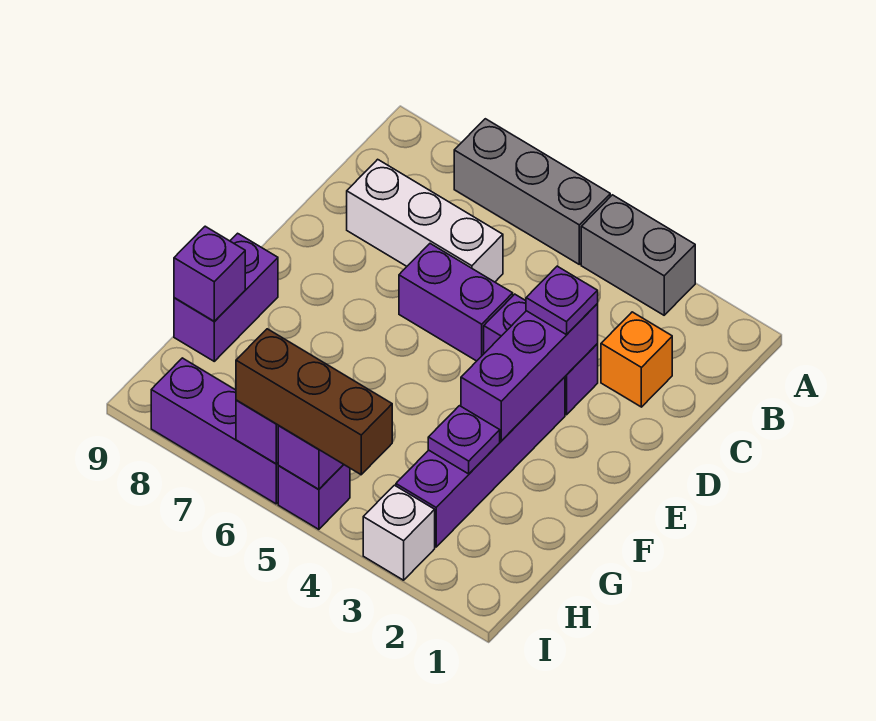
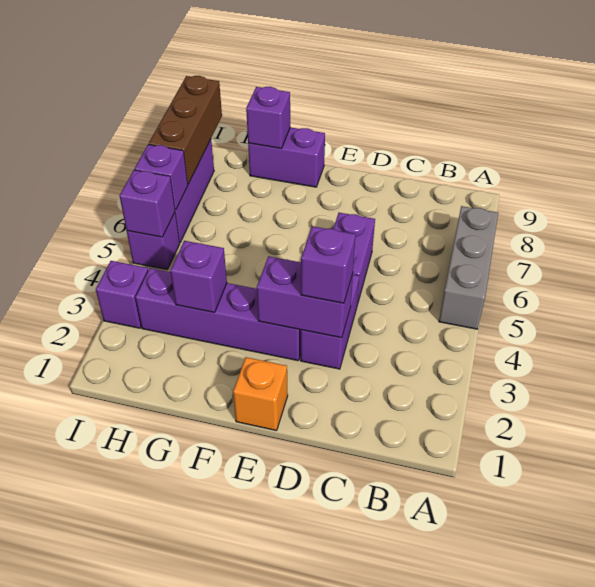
grey brick A3:A4 level 1 -> none
orange brick C2 level 1 -> orange brick E1 level 1
white brick C6:C8 level 1 -> none
purple brick D3:F3 level 2 -> purple brick D3:E3 level 2
purple plate D3 level 3 -> purple brick D3 level 3
purple plate G3 level 2 -> purple brick G3 level 2
white brick I3 level 1 -> purple brick I3 level 1
brown brick I4:I6 level 3 -> brown brick I7:I9 level 2

